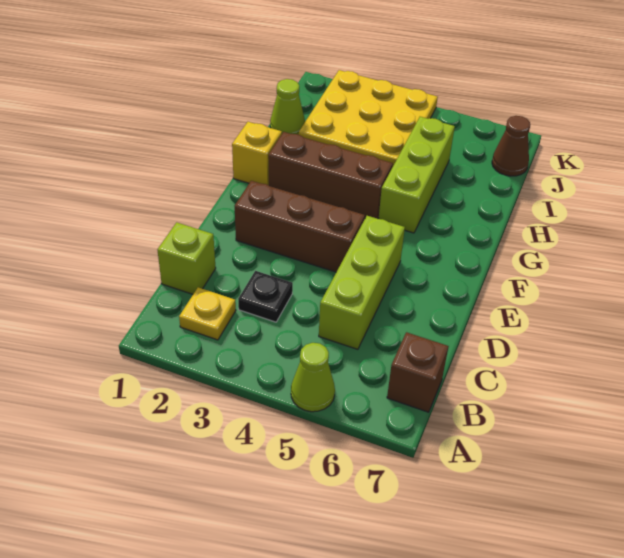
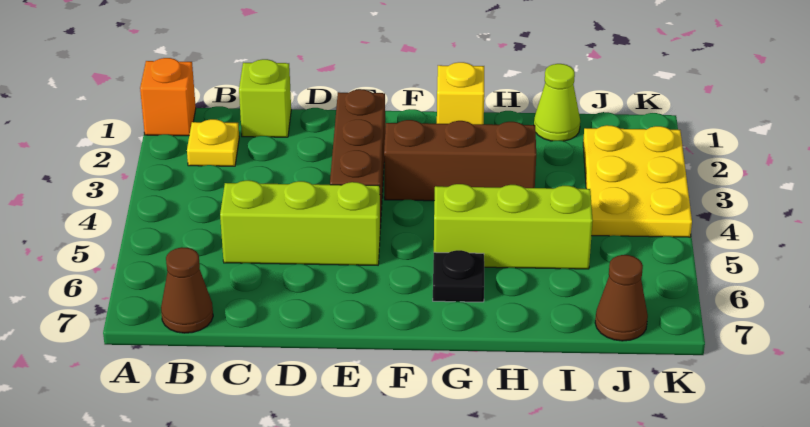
none -> orange brick A1 level 1
lime cone A5 level 1 -> none
brown brick B7 level 1 -> brown cone B7 level 1
black plate C3 level 1 -> black plate G6 level 1
brown brick G2:G4 level 1 -> brown brick F3:H3 level 1
yellow plate I2:K4 level 1 -> yellow plate J2:K4 level 1

